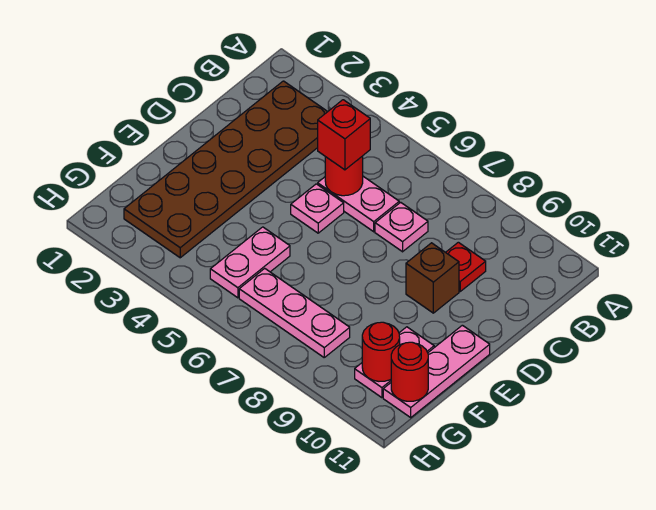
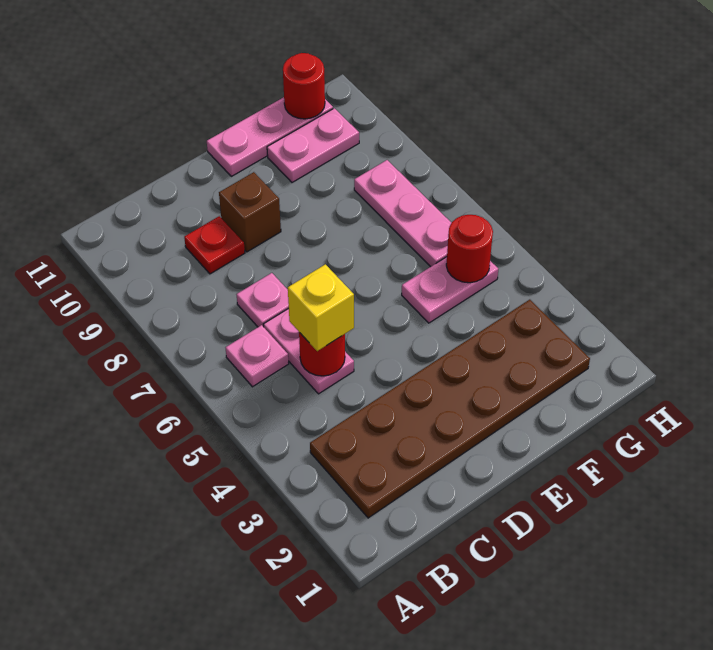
red brick C5 level 3 -> yellow brick C5 level 3
pink plate D5 level 1 -> pink plate B6 level 1
red round brick G10 level 2 -> red round brick G5 level 2

